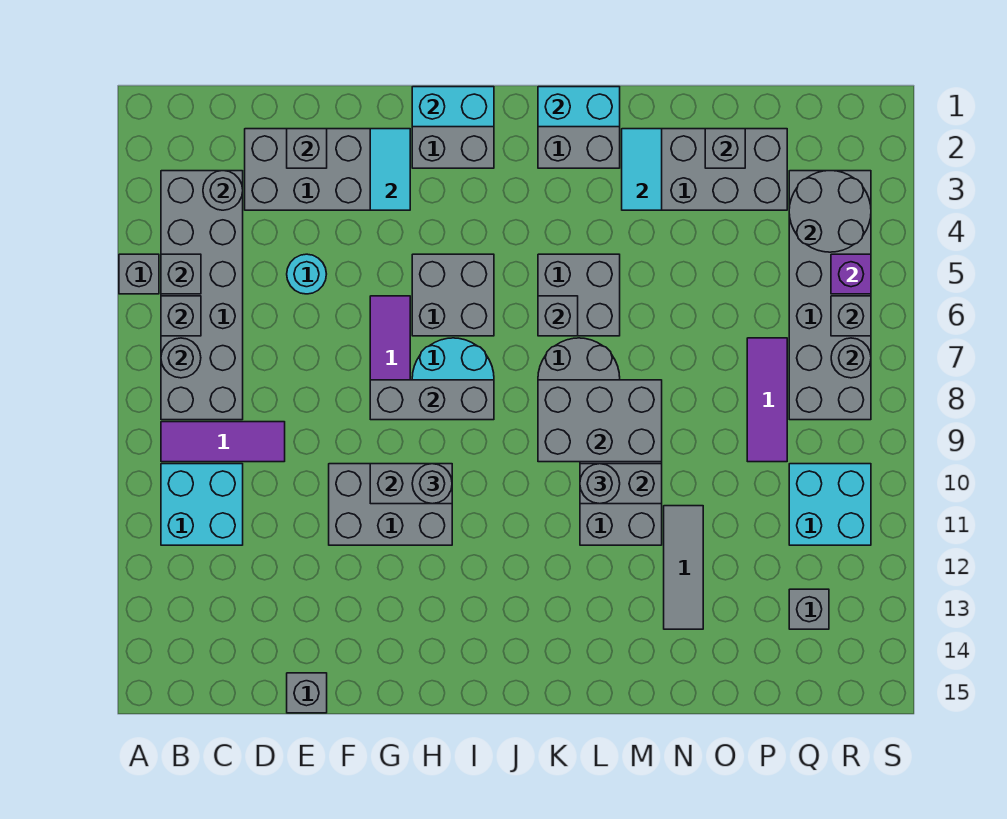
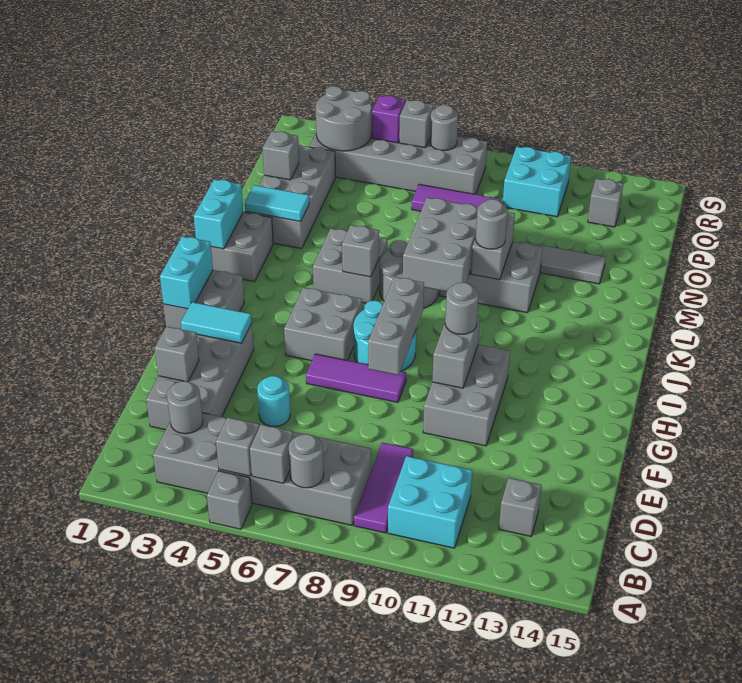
grey brick E15 level 1 -> grey brick C13 level 1

